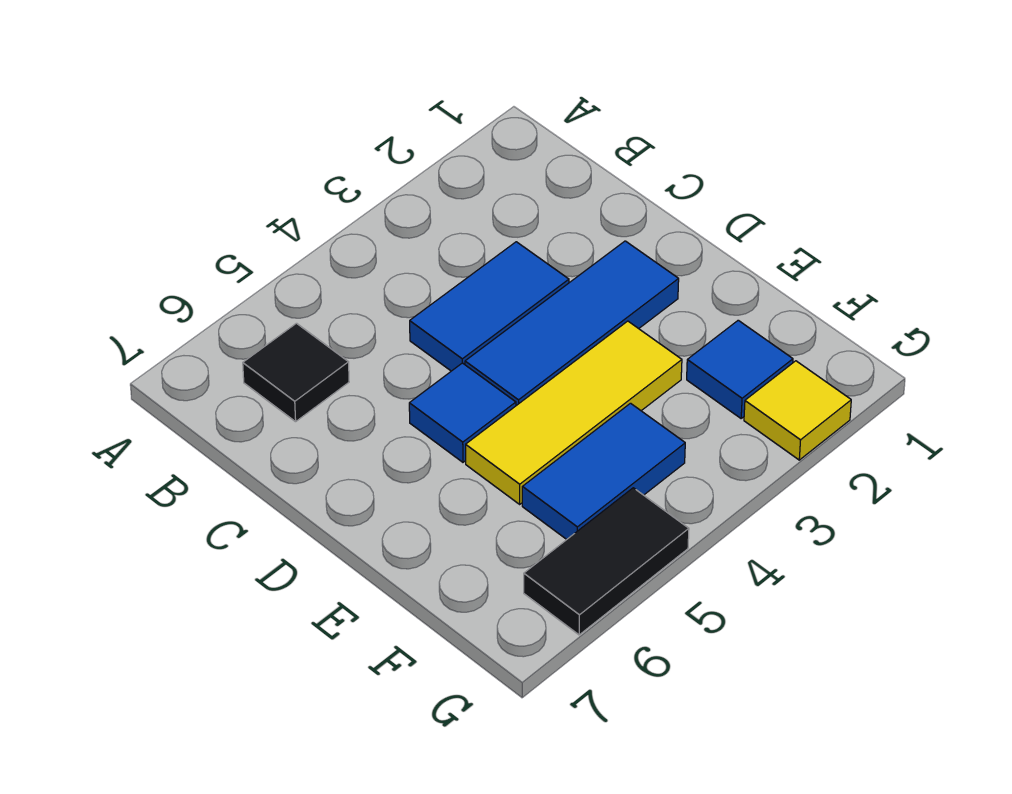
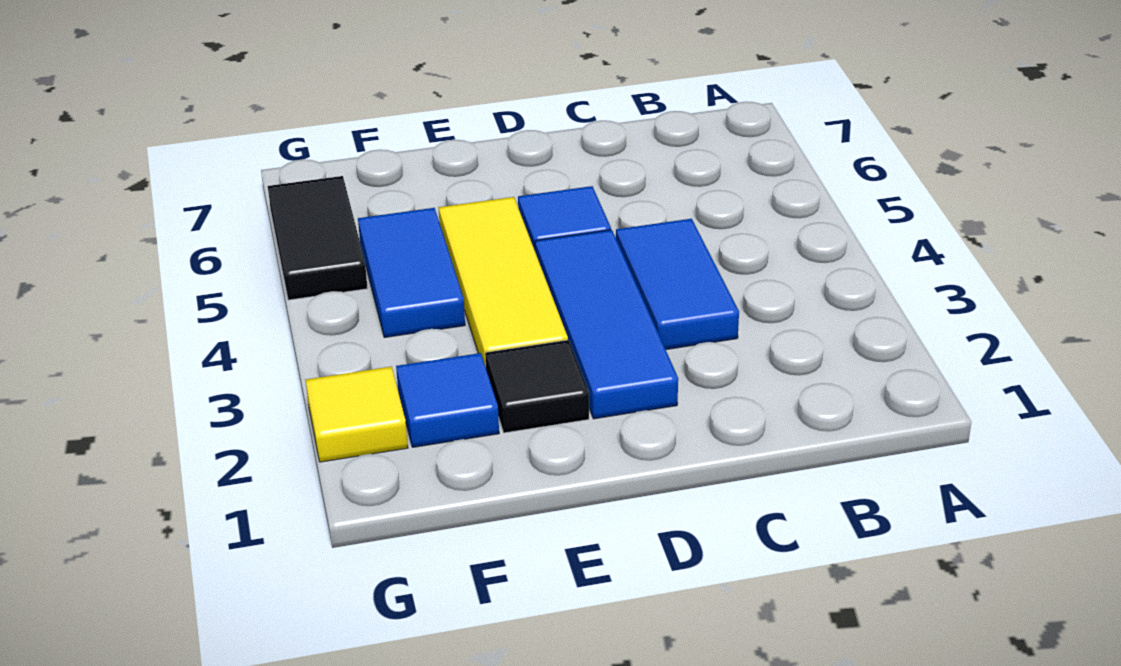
black tile B6 level 1 -> black tile E2 level 1

